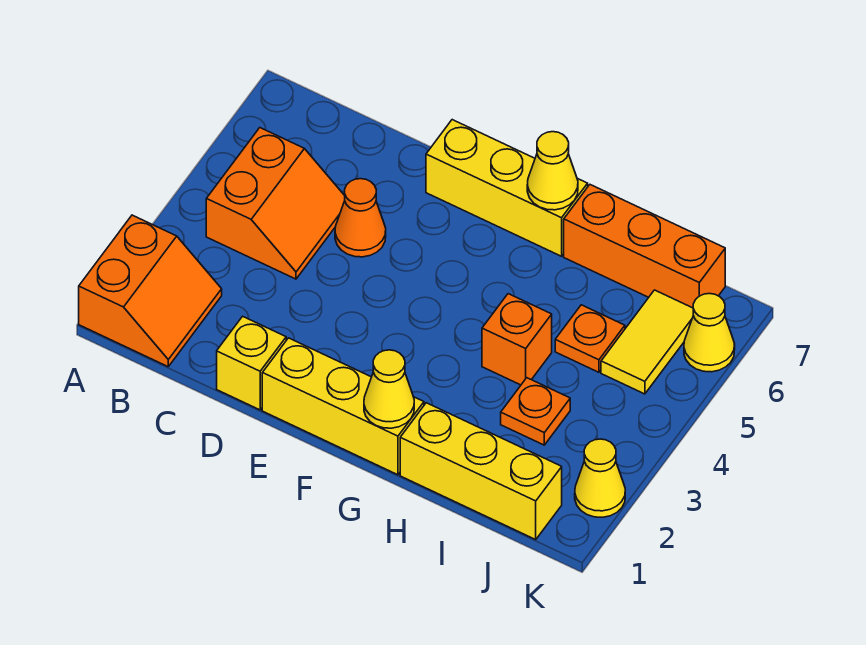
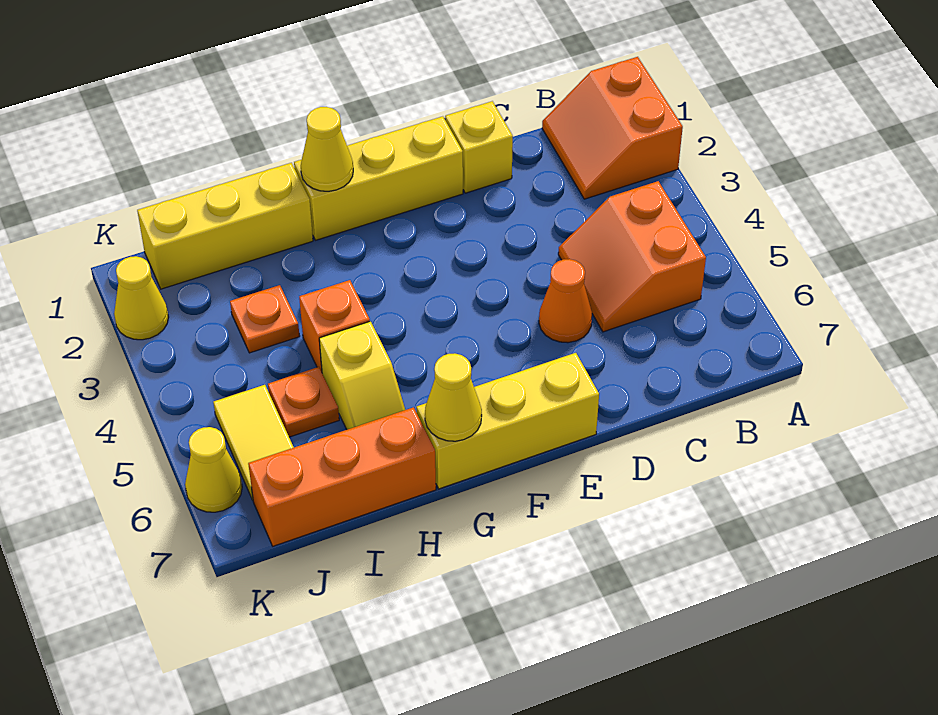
none -> yellow slope H5:H6 level 1 top 5

